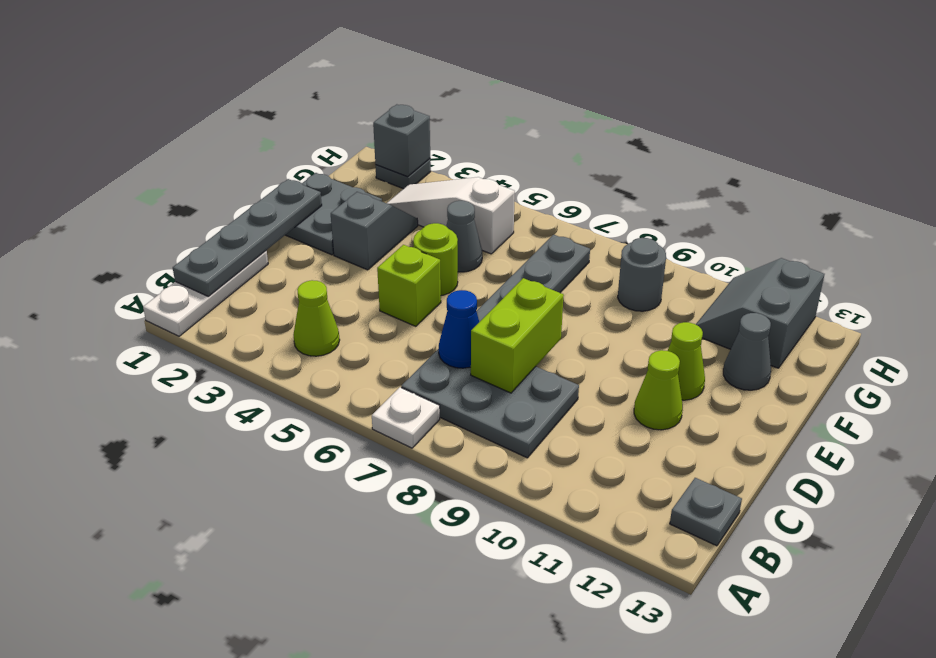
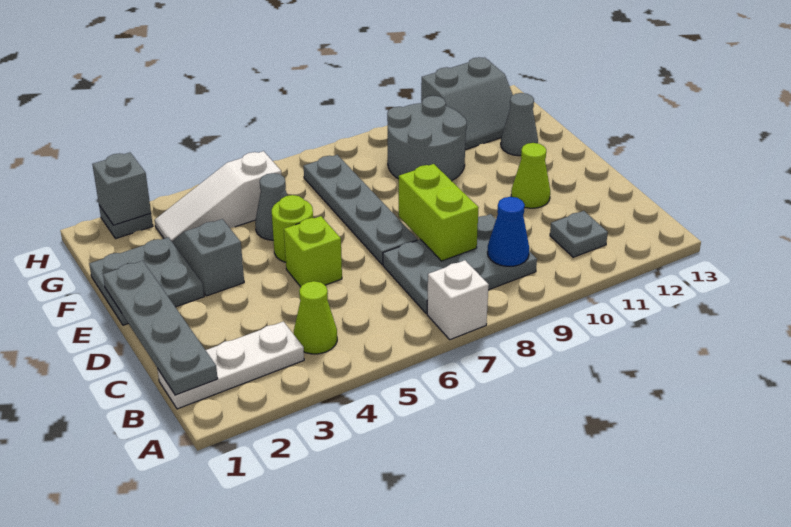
white plate A1:C1 level 1 -> white plate B1:B3 level 1
white plate A7 level 1 -> white brick A7 level 1
grey plate B13 level 1 -> grey plate B11 level 1
blue cone C7 level 2 -> blue cone B9 level 2
lime cone E11 level 1 -> none
grey round brick G9 level 1 -> grey round brick F9:G10 level 1
grey slope G11:H12 level 1 top 12 -> grey slope G11:H12 level 1 top H

